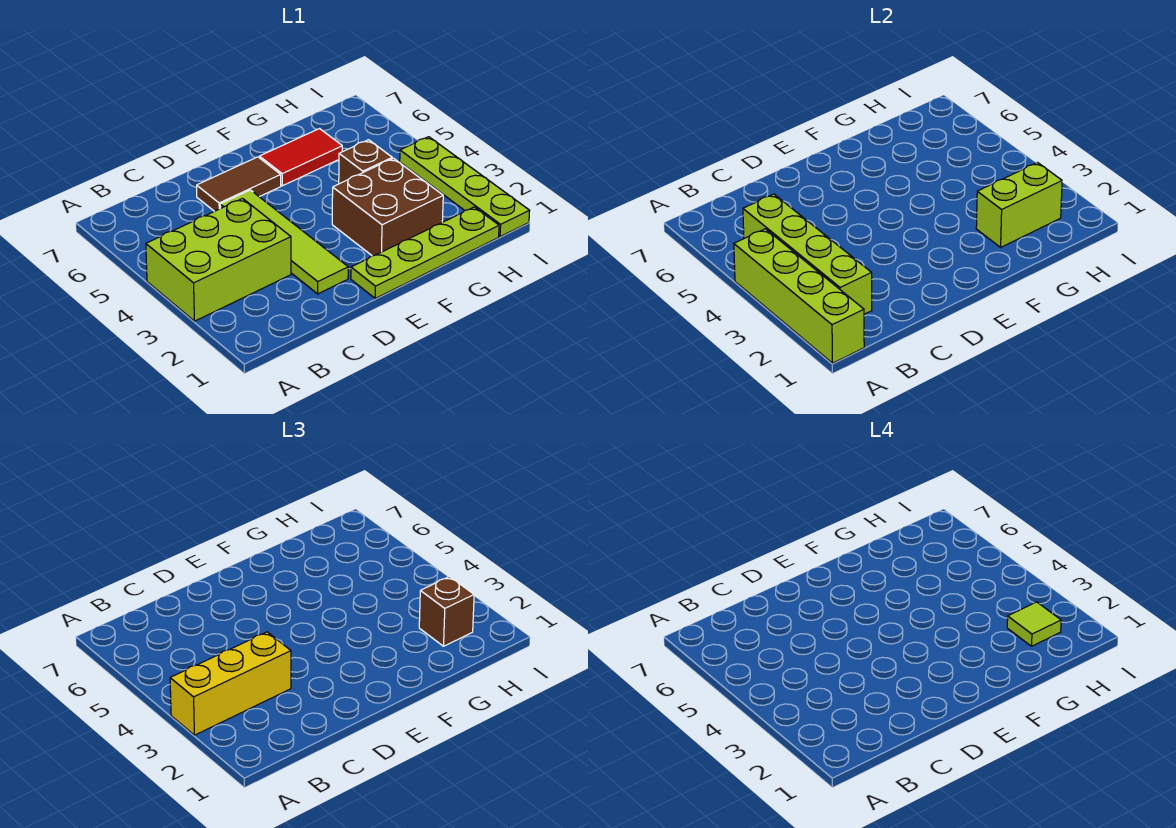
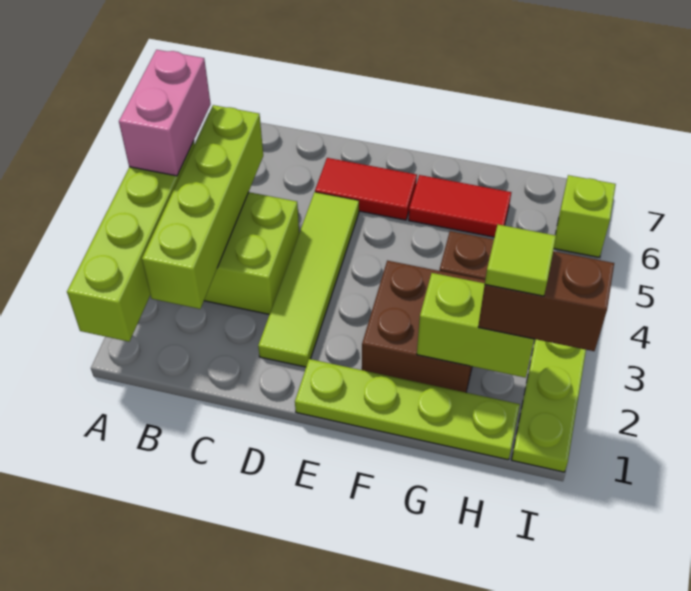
yellow brick A3:C3 level 3 -> none
none -> pink brick A4:A5 level 3
brown tile D6:E6 level 1 -> red tile D6:E6 level 1
brown brick H2 level 3 -> brown brick H2:I2 level 3
none -> lime brick I6 level 1

